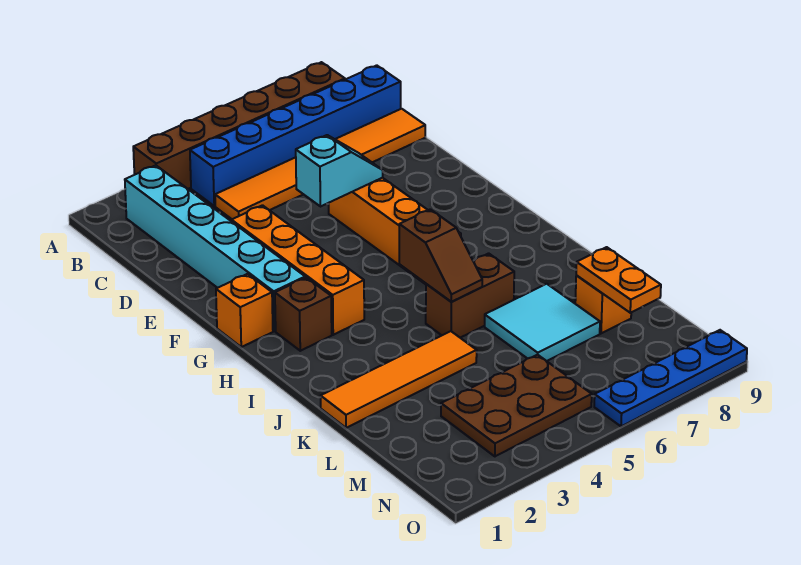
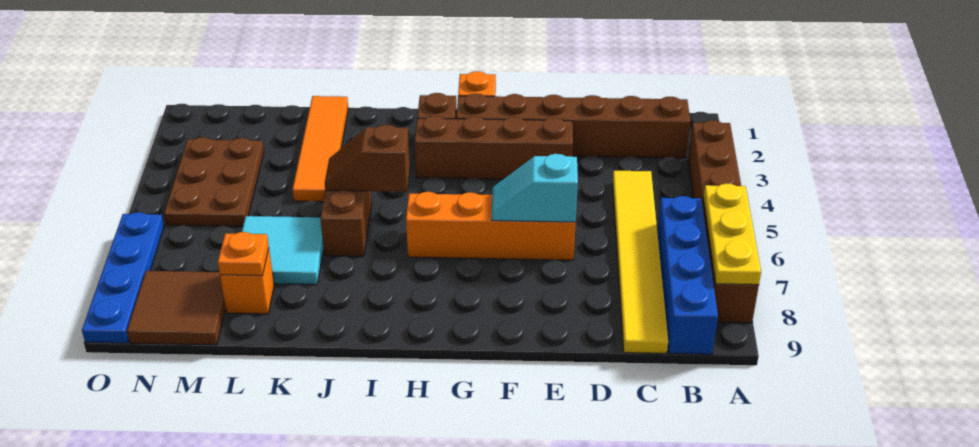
none -> yellow plate A6:A8 level 2
cyan brick B2:G2 level 1 -> brown brick B2:G2 level 1
blue brick B4:B9 level 1 -> blue brick B6:B9 level 1
orange tile C4:C9 level 1 -> yellow tile C4:C9 level 1
orange brick E3:H3 level 1 -> brown brick E3:H3 level 1
cyan slope E5:E6 level 2 top 5 -> cyan slope E6:F6 level 2 top E
orange plate L8:M8 level 2 -> orange plate L8 level 2
none -> brown tile M8:N9 level 1

